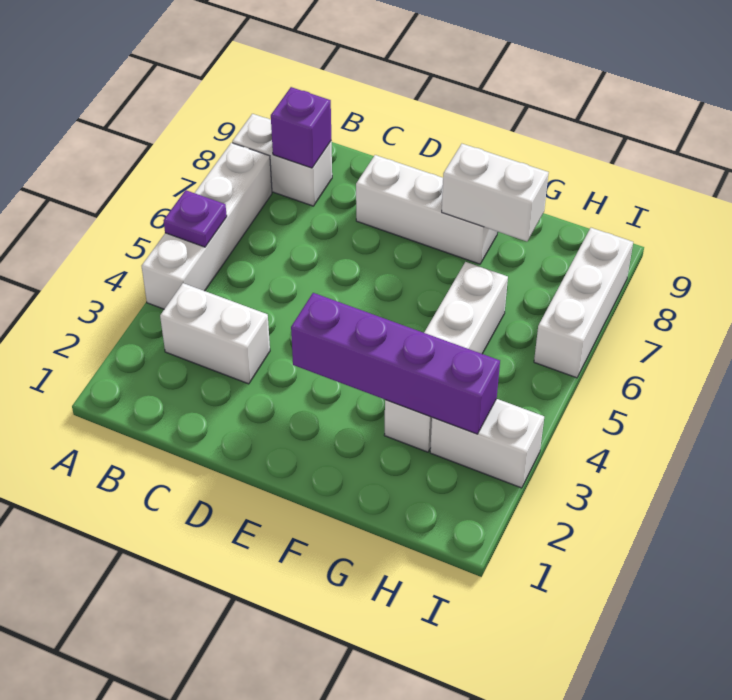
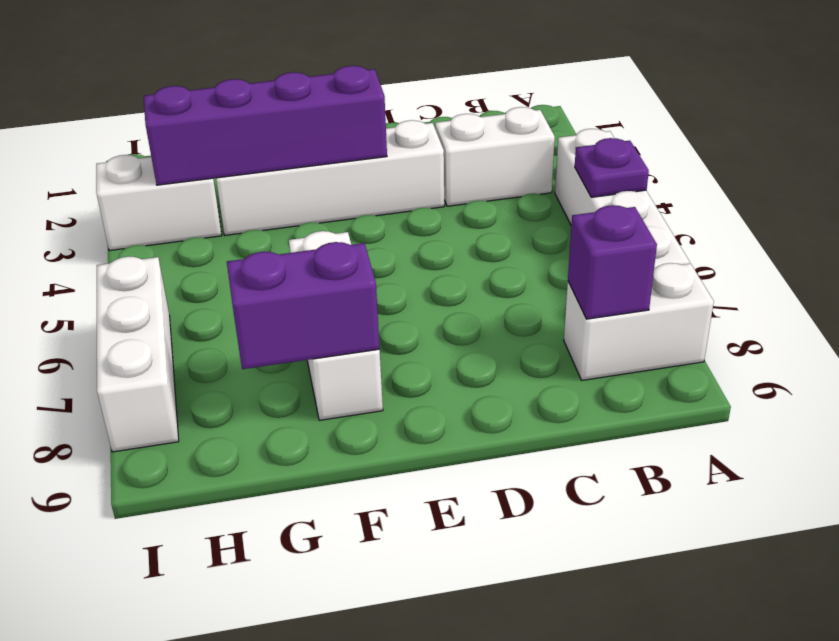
white brick D8:F8 level 1 -> white brick F6:F8 level 1
white brick F8:G8 level 2 -> purple brick F8:G8 level 2
white brick G3:G6 level 1 -> white brick D3:G3 level 1

